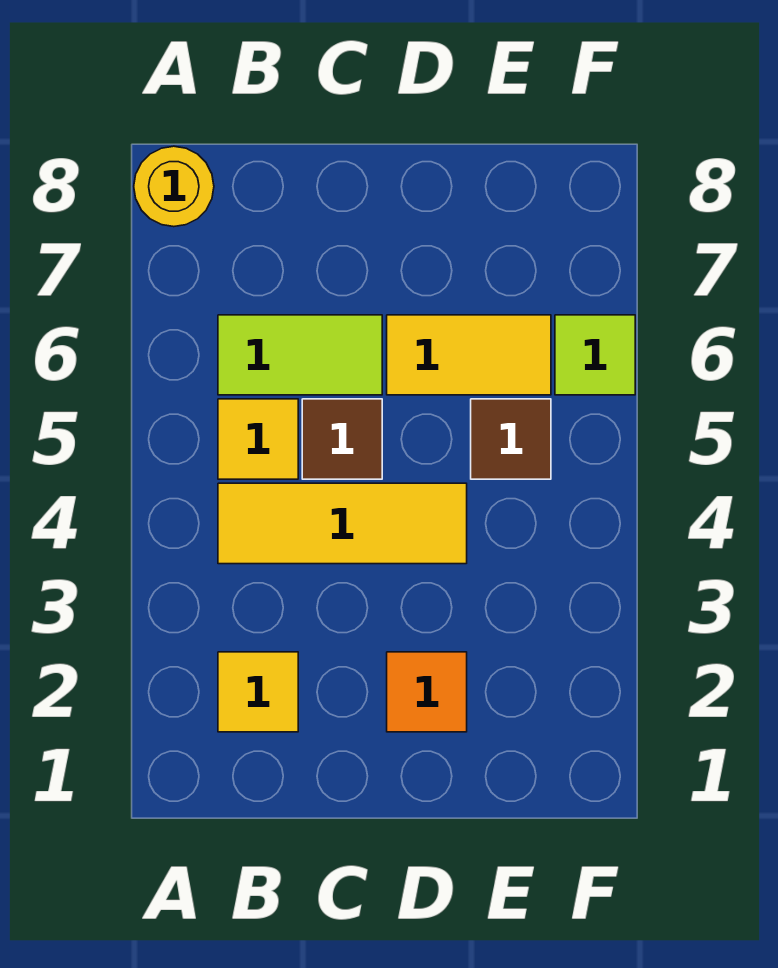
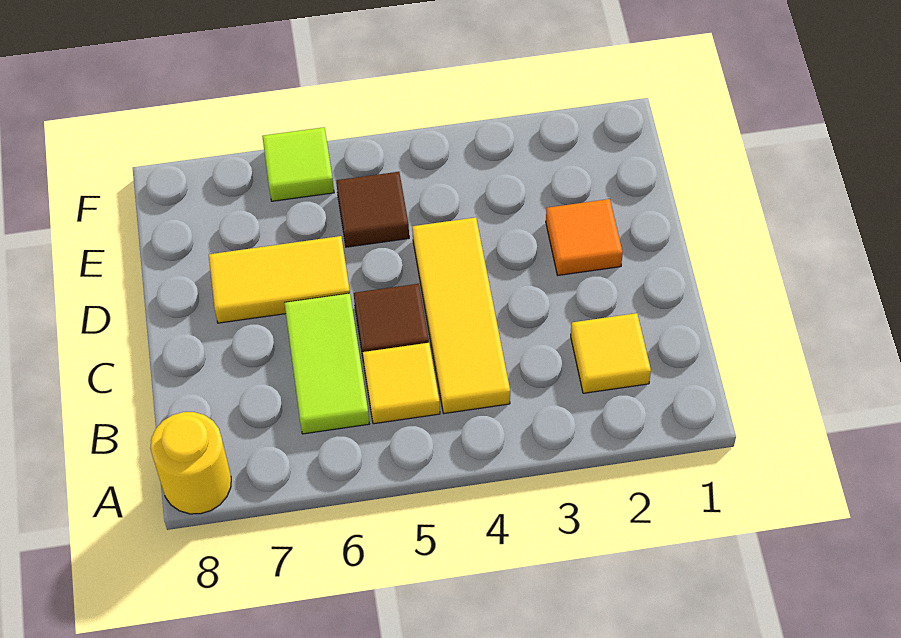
yellow tile D6:E6 level 1 -> yellow tile D6:D7 level 1

